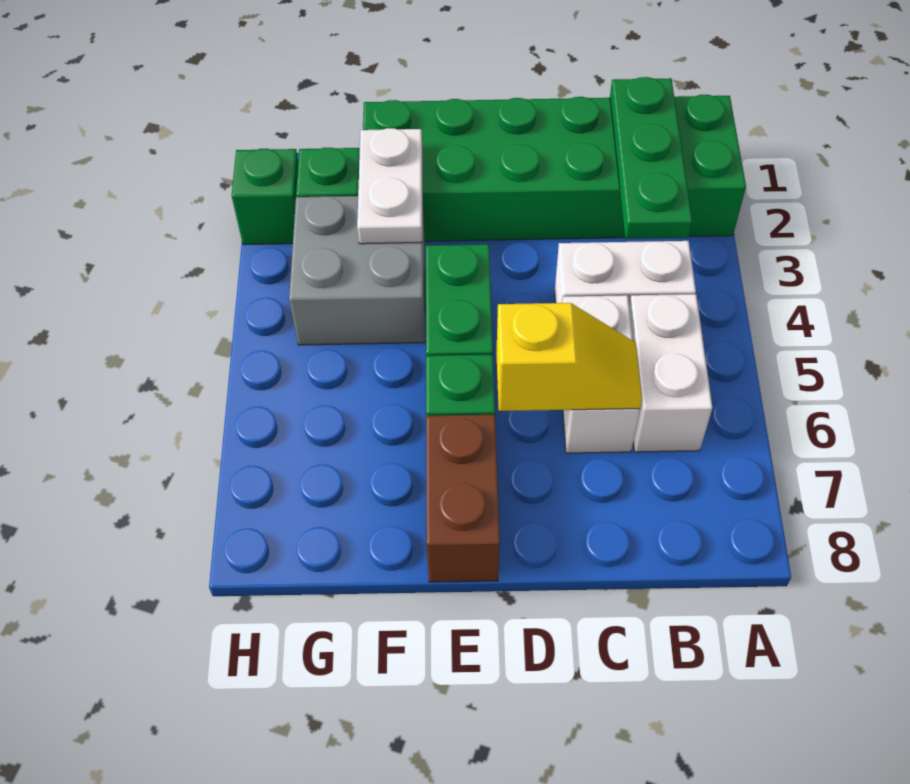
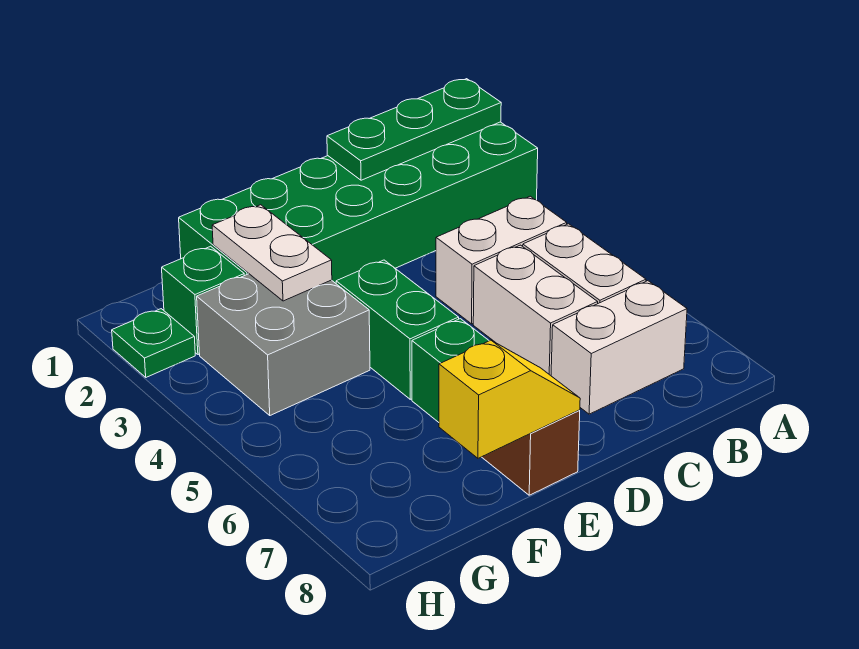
green plate B1:B3 level 2 -> green plate A1:C1 level 2
none -> white brick B7:C7 level 1
yellow slope C6:D6 level 2 top D -> yellow slope E8:F8 level 2 top F
green brick H2 level 1 -> green plate H2 level 1

